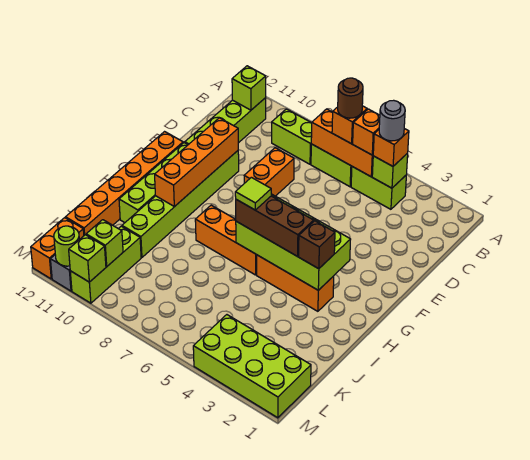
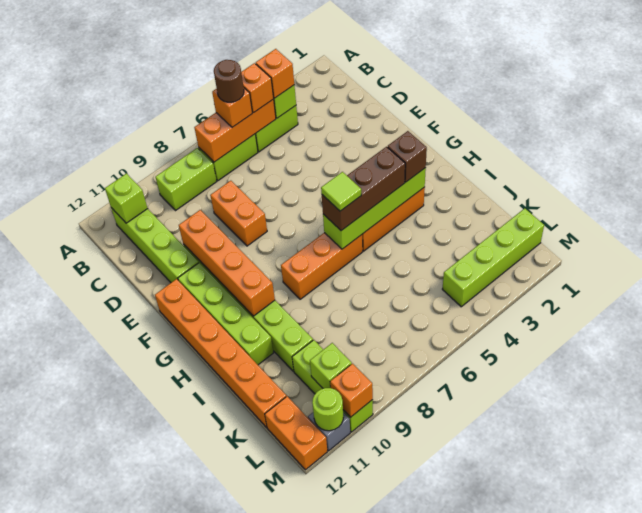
grey round brick B4 level 4 -> none
lime brick G3:H6 level 2 -> lime brick H3:H6 level 2
lime brick L1:M4 level 1 -> lime brick L1:L4 level 1
lime brick M10 level 2 -> orange brick M10 level 2

